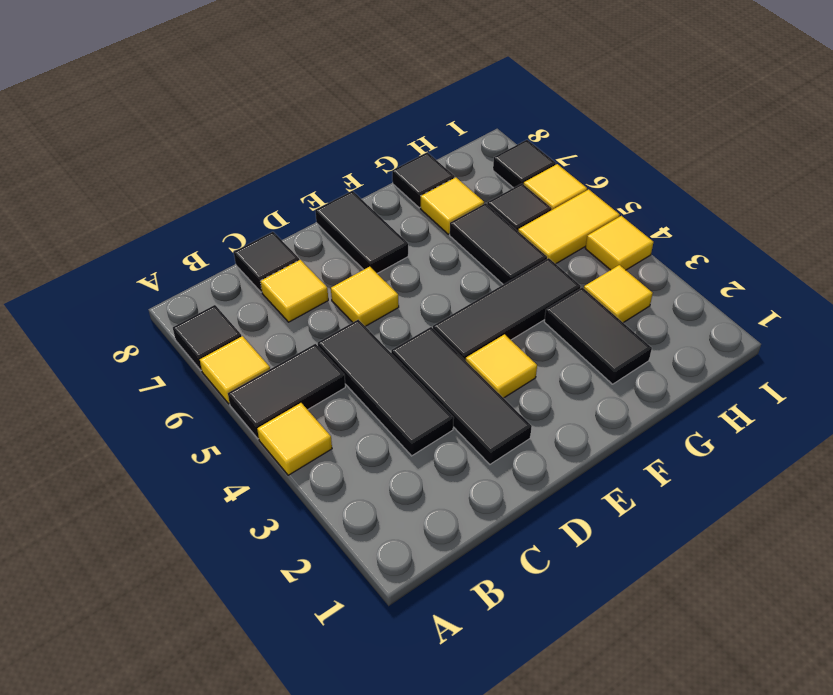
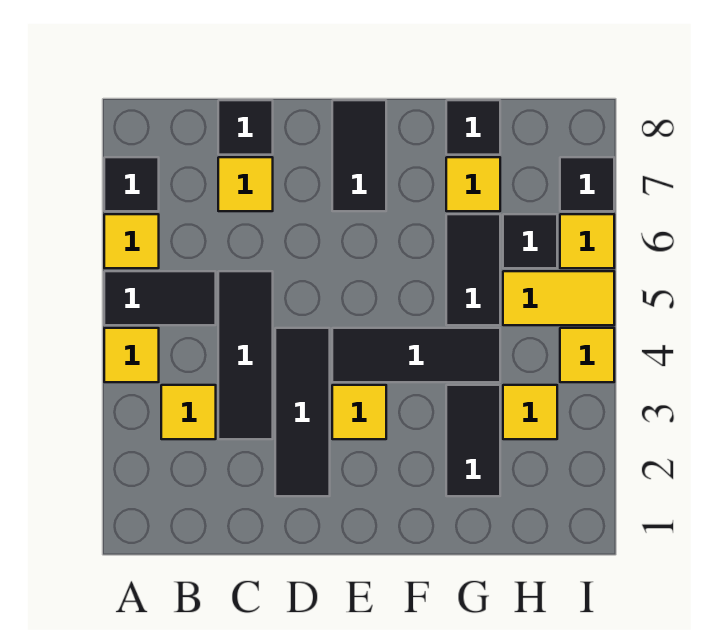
yellow tile D6 level 1 -> yellow tile B3 level 1

